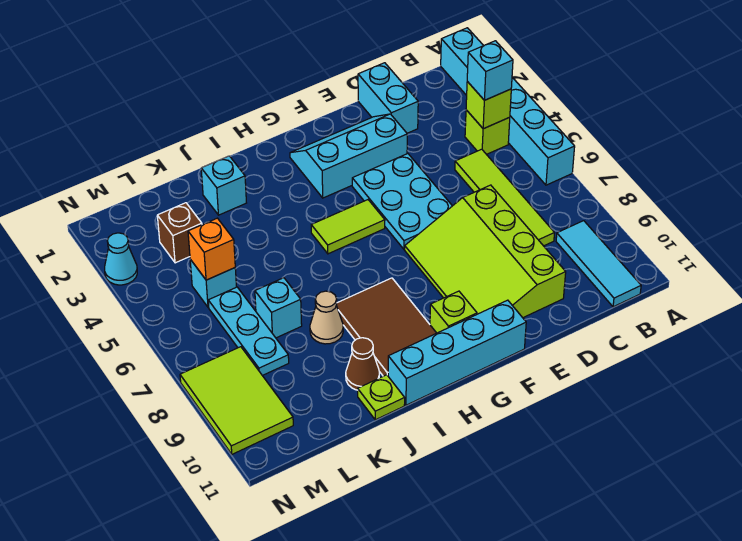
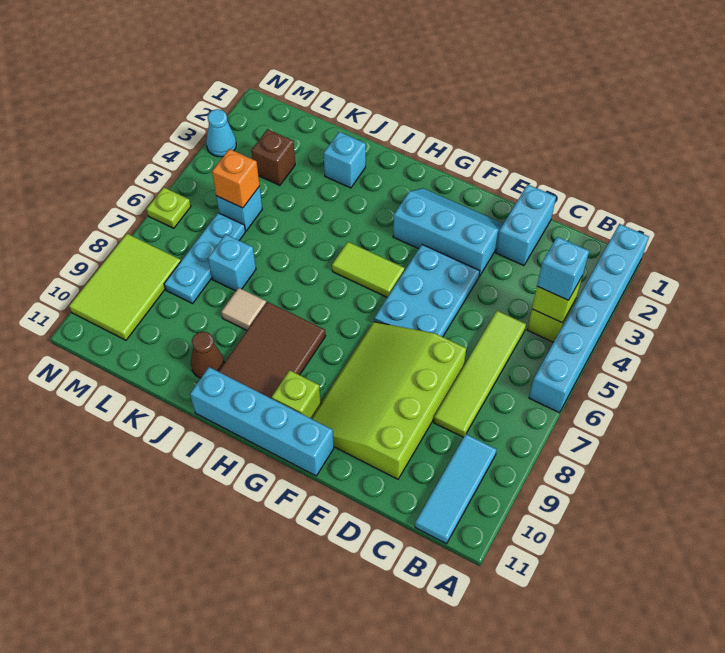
tan cone J8 level 1 -> tan tile J8 level 1
lime plate J11 level 1 -> lime plate N6 level 1

